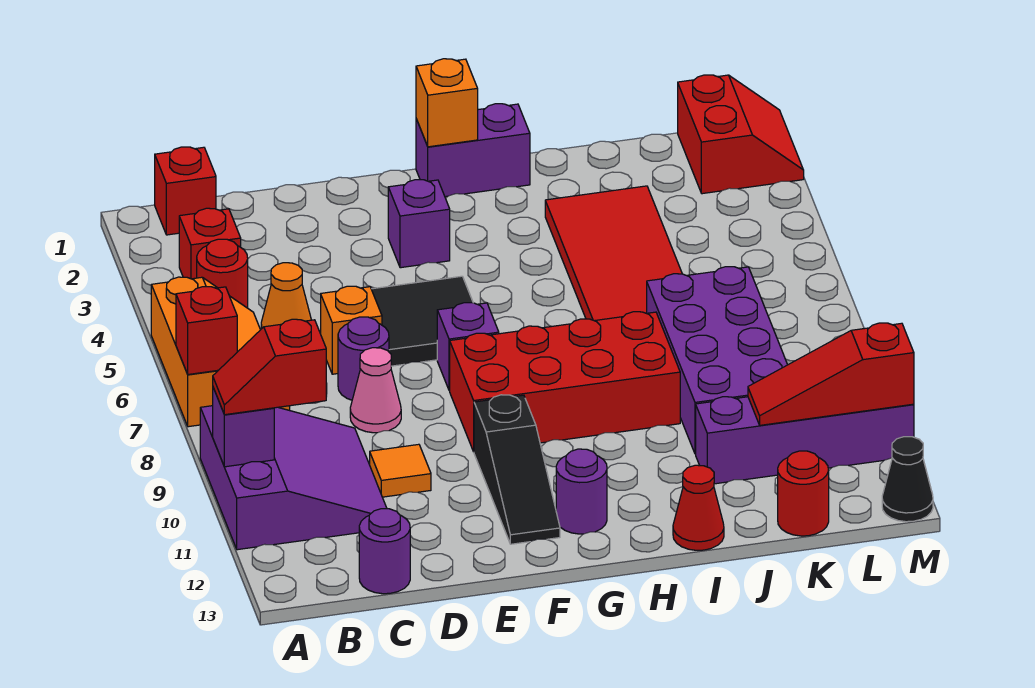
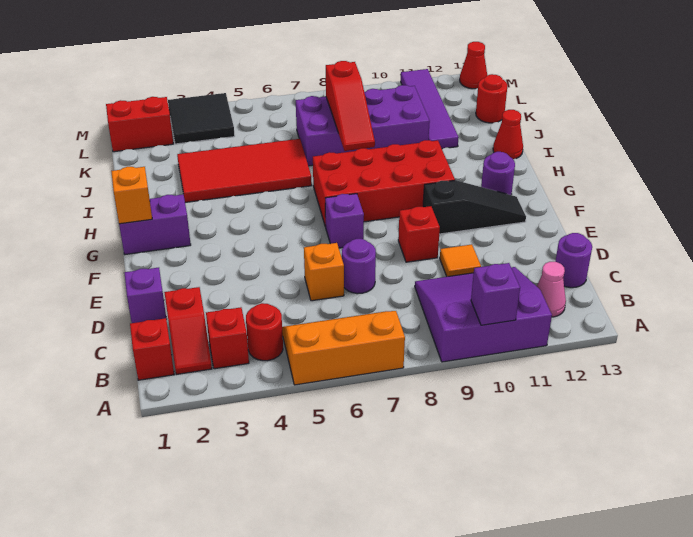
red brick A7 level 2 -> red brick E9 level 1
red slope A10:B10 level 3 top B -> red slope B2:C2 level 1 top C
orange cone C5 level 1 -> none
pink cone D8 level 1 -> pink cone B12 level 1
black tile E5:F6 level 1 -> black tile L3:M4 level 1
purple brick F3 level 1 -> purple brick D1 level 1
red brick F8:I9 level 1 -> red brick G7:H10 level 1
purple brick G1:H1 level 1 -> purple brick G1:G2 level 1
purple brick J11:M11 level 1 -> purple tile J11:M11 level 1
red slope K11:M11 level 2 top M -> red slope I8:K8 level 2 top K
black cone M13 level 1 -> red cone M13 level 1

